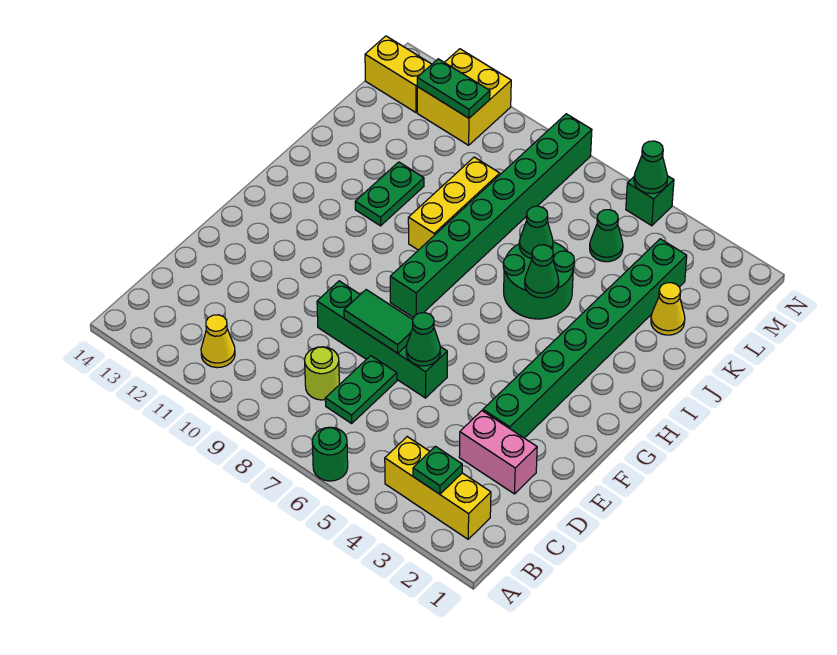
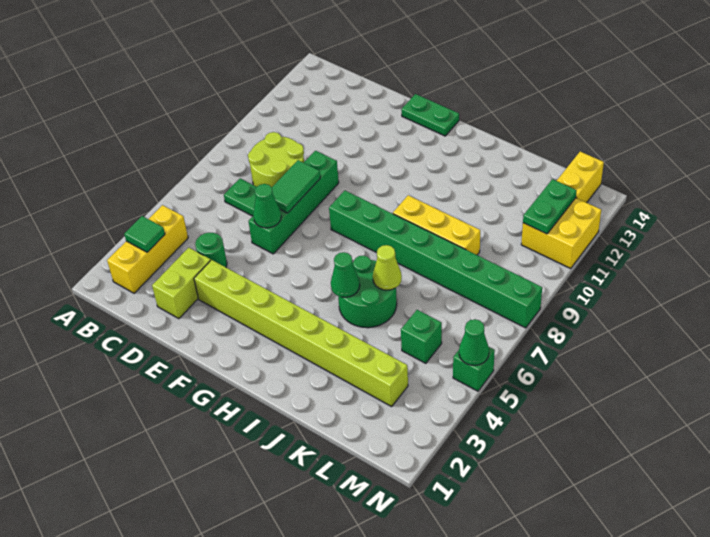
green round brick A6 level 1 -> green round brick D4 level 1
green plate B3 level 2 -> green tile B3 level 2
yellow cone B11 level 1 -> none
lime round brick C8 level 1 -> lime round brick C8:D9 level 1
pink brick D2:D3 level 1 -> lime brick D2:D3 level 1
green brick E3:L3 level 1 -> lime brick E3:L3 level 1
green plate I11:J11 level 1 -> green plate F14:G14 level 1
green cone J6 level 2 -> lime cone J6 level 2
yellow cone K2 level 1 -> none
green cone L5 level 1 -> green brick L5 level 1

